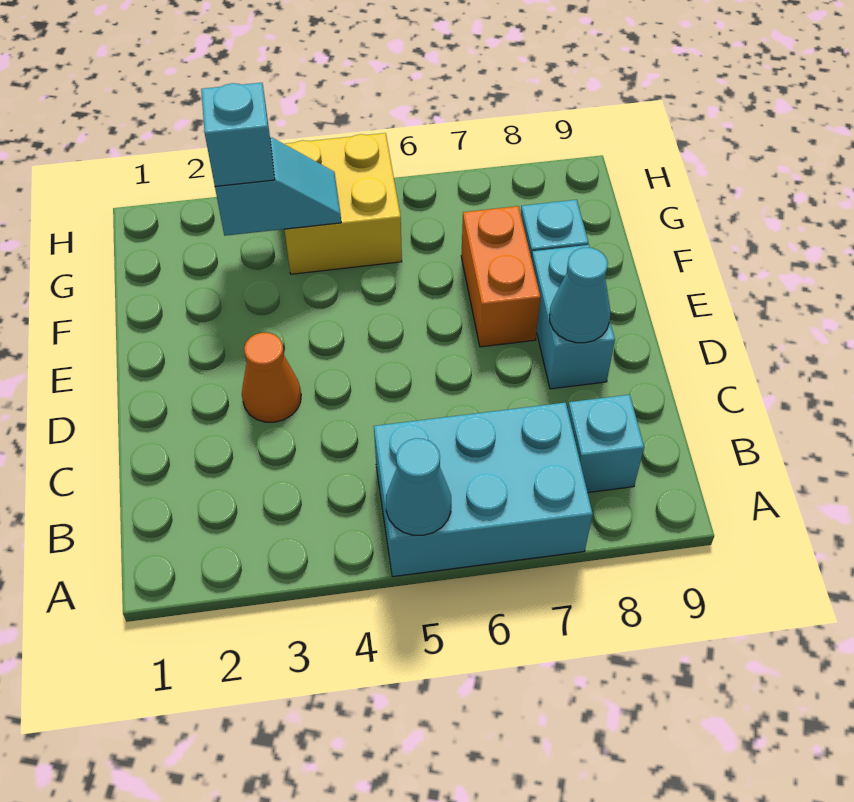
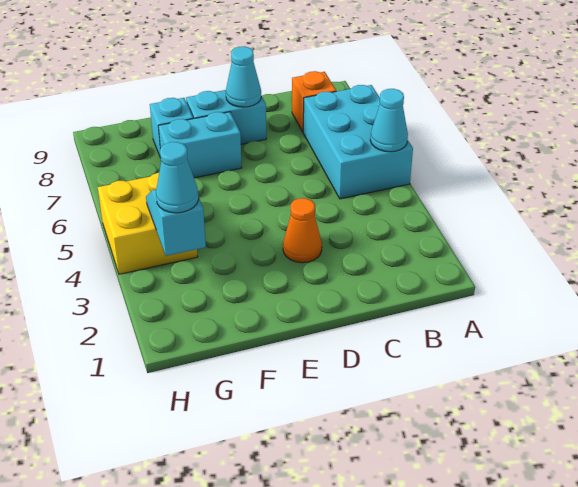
cyan brick B8 level 1 -> orange brick B8 level 1
orange brick E7:F7 level 1 -> cyan brick E7:F7 level 1
cyan brick G3 level 3 -> cyan cone G3 level 3

